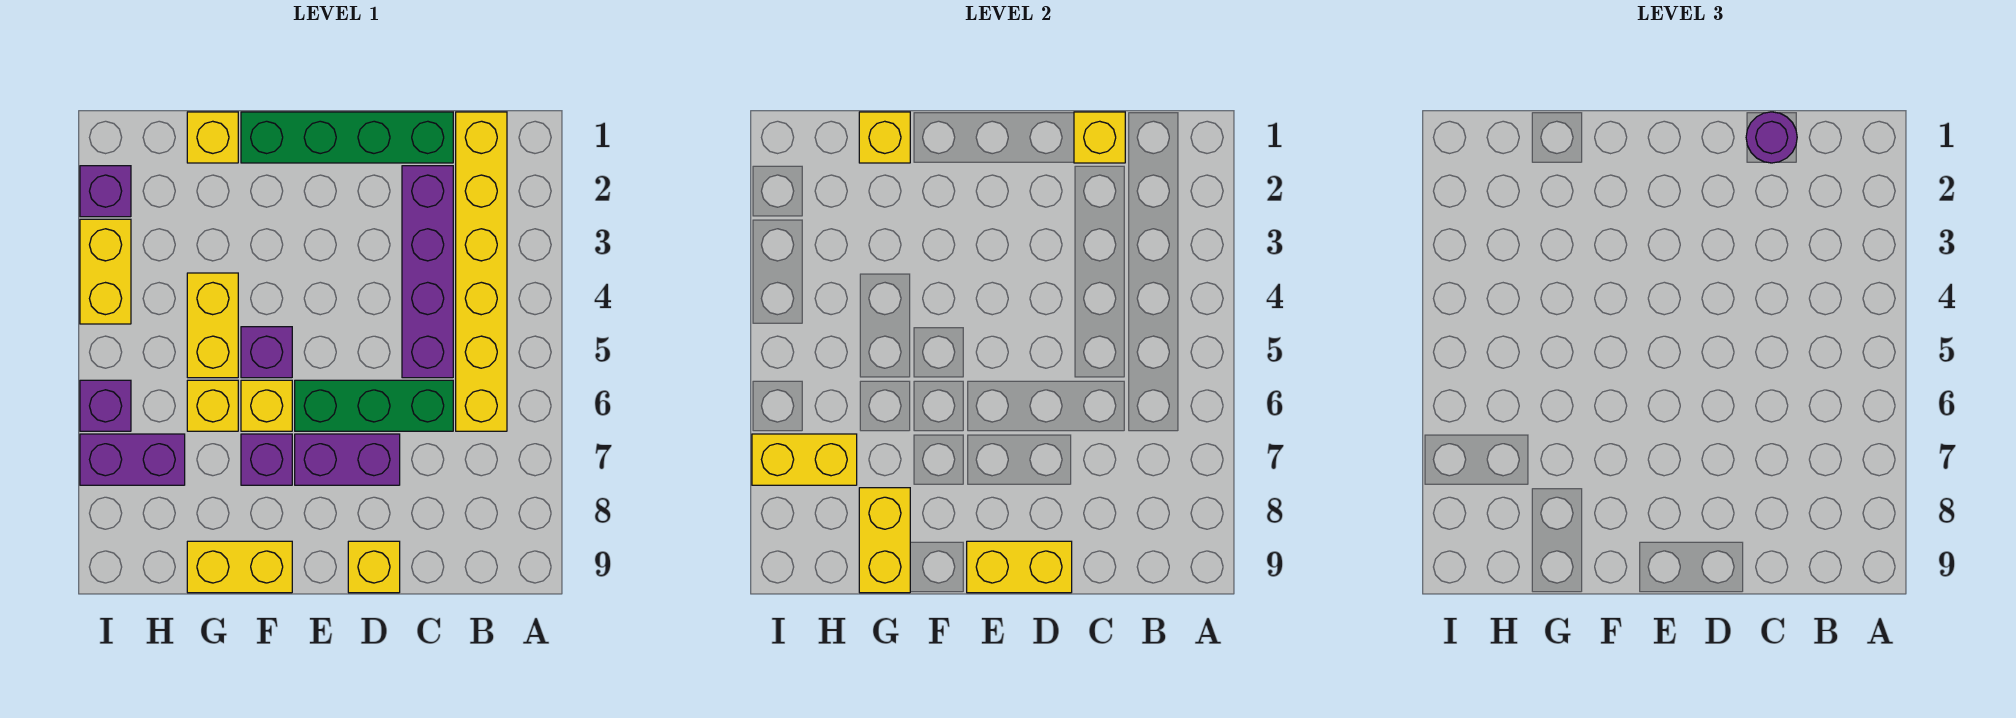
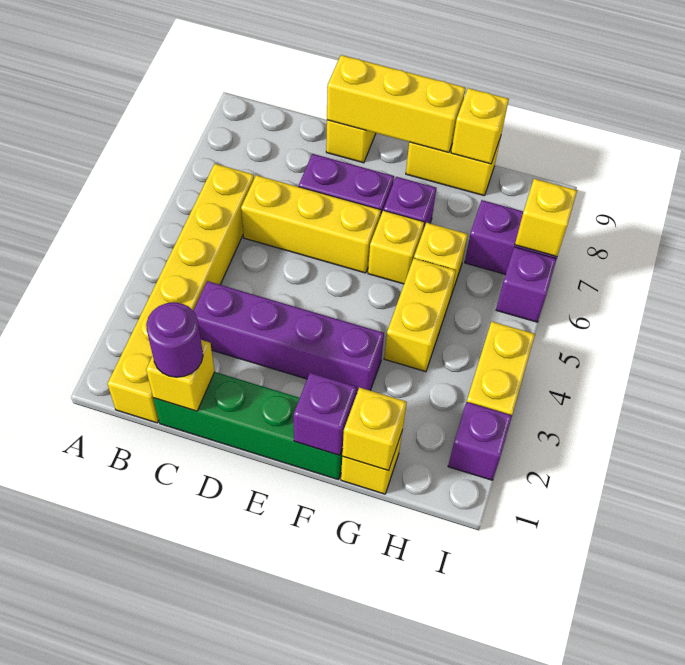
purple brick C2:C5 level 1 -> purple brick C3:F3 level 1
green brick C6:E6 level 1 -> yellow brick C6:E6 level 1
yellow brick D9:E9 level 2 -> yellow brick D9:F9 level 2
purple brick F5 level 1 -> purple brick F1 level 2
yellow brick G8:G9 level 2 -> yellow brick G9 level 2
yellow brick H7:I7 level 2 -> yellow brick I7 level 2

